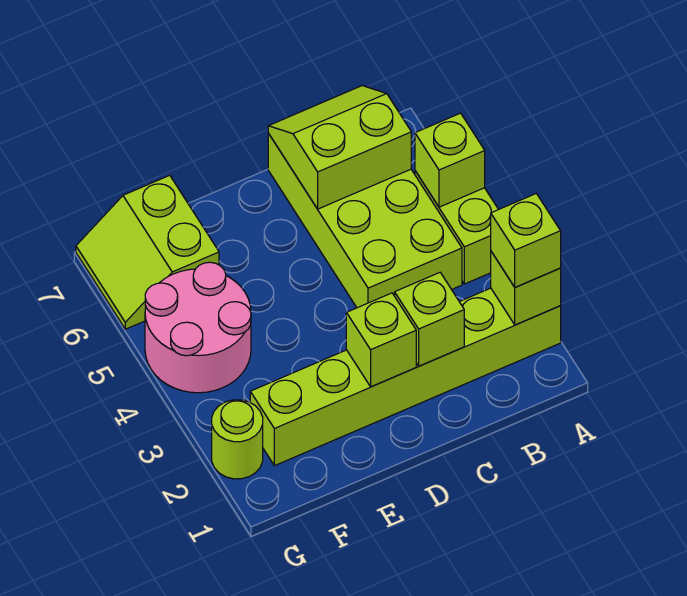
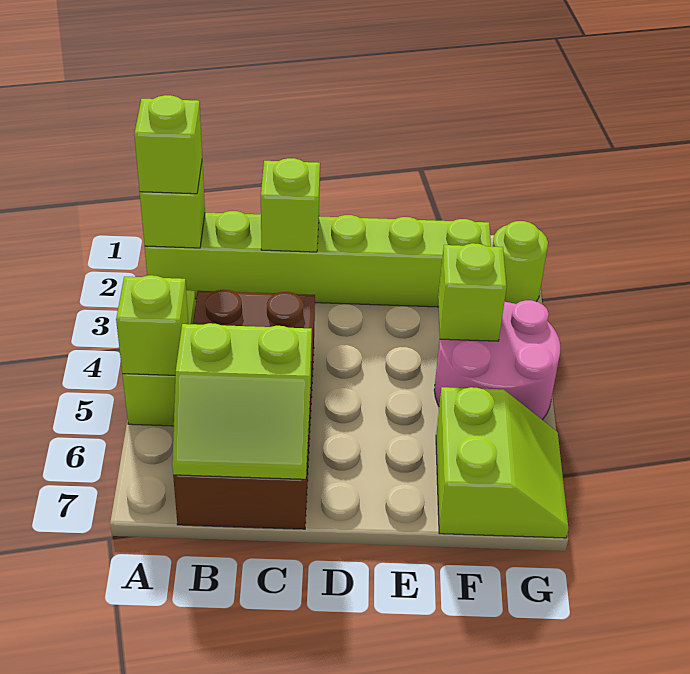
lime brick B4:C7 level 1 -> brown brick B4:C7 level 1
lime brick D2 level 2 -> lime brick F4 level 2

